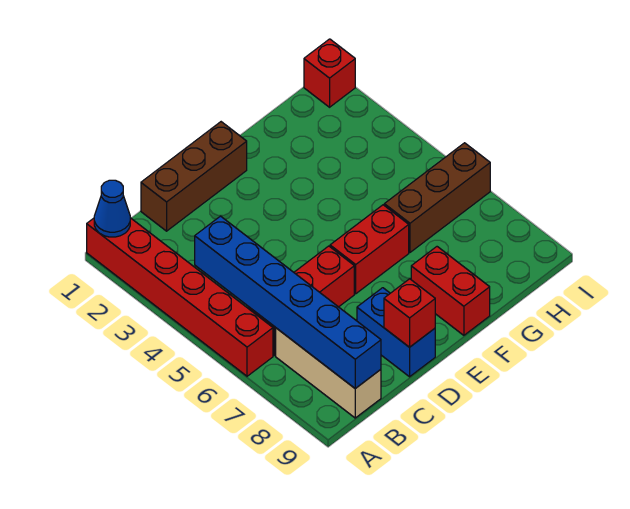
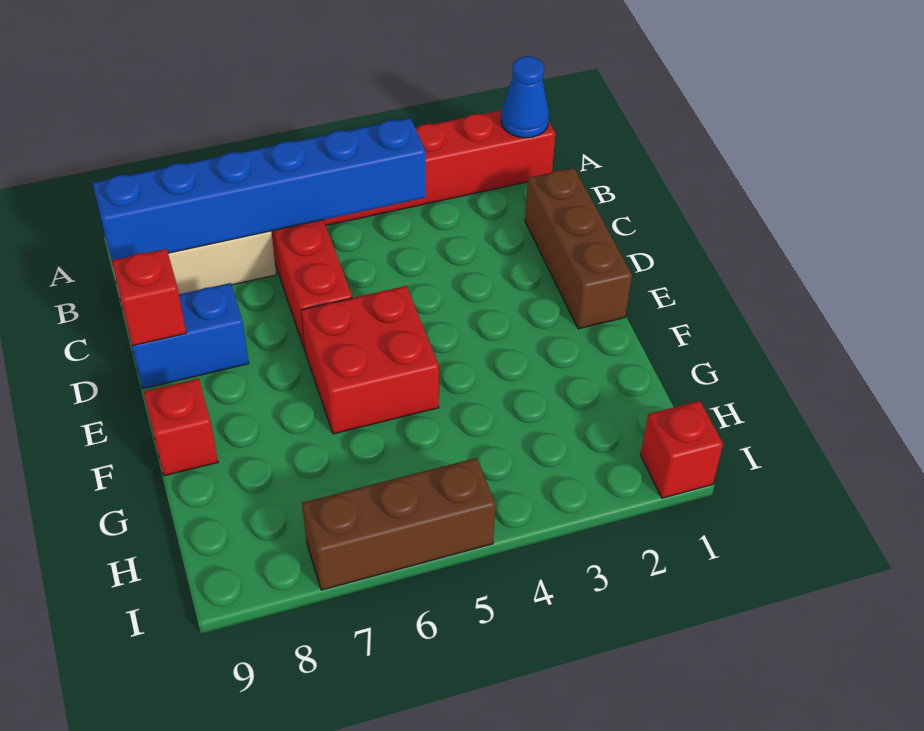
red brick E6:F6 level 1 -> red brick E5:F6 level 1
red brick F8:F9 level 1 -> red brick F9 level 1
brown brick G6:I6 level 1 -> brown brick I5:I7 level 1

